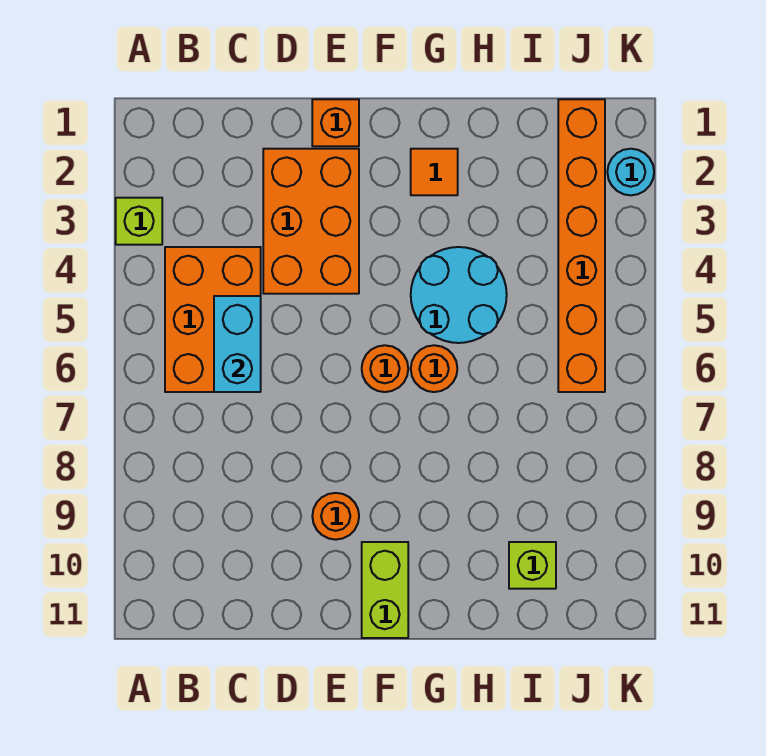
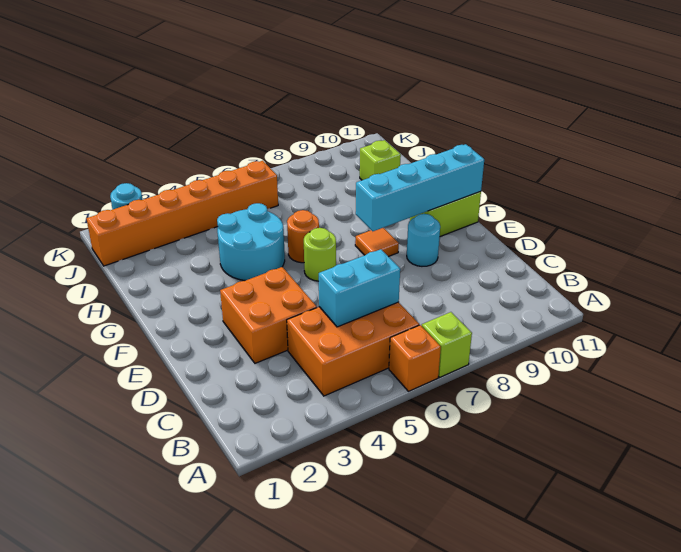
lime brick A3 level 1 -> lime brick A7 level 1
orange brick D2:E4 level 1 -> orange brick D3:E4 level 1
orange brick E1 level 1 -> orange brick A6 level 1
orange round brick E9 level 1 -> cyan round brick E9 level 1
orange round brick F6 level 1 -> lime round brick F6 level 1
none -> cyan brick F8:F11 level 2
orange tile G2 level 1 -> orange tile F8 level 1

